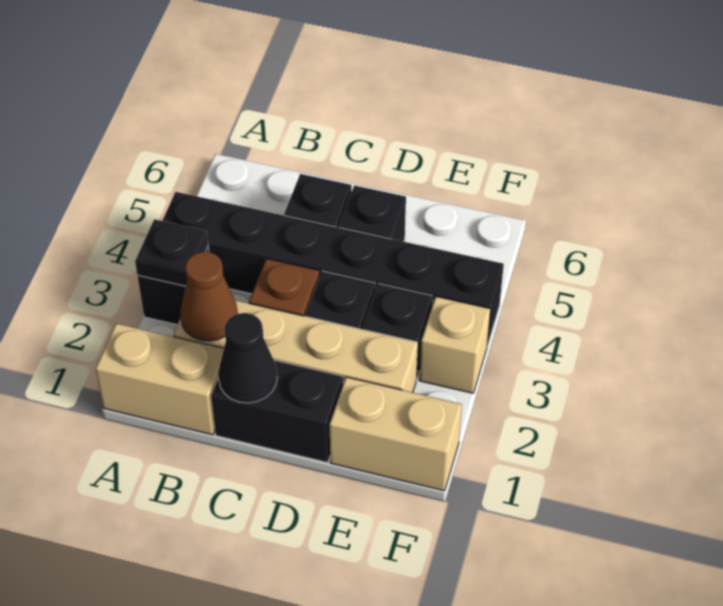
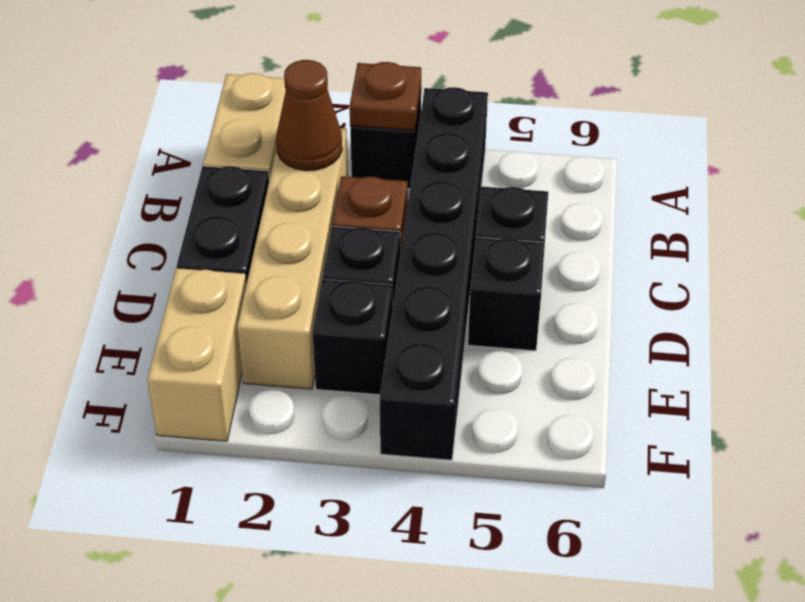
black plate A3 level 2 -> brown plate A3 level 2
black cone C1 level 2 -> none
tan brick F3 level 1 -> none

